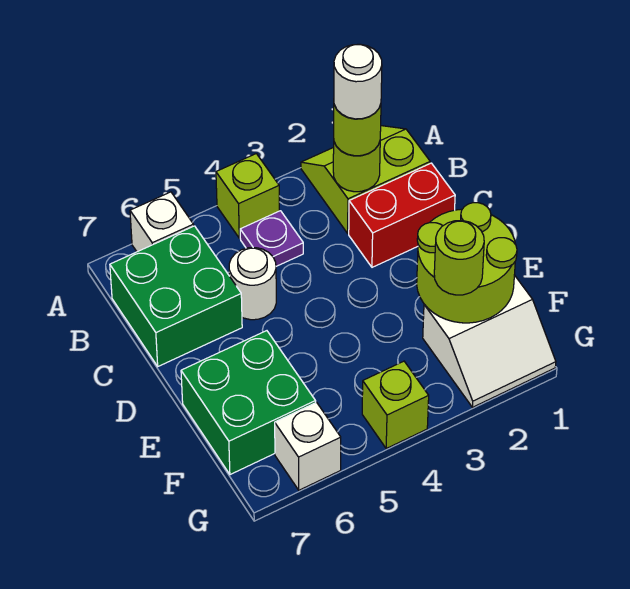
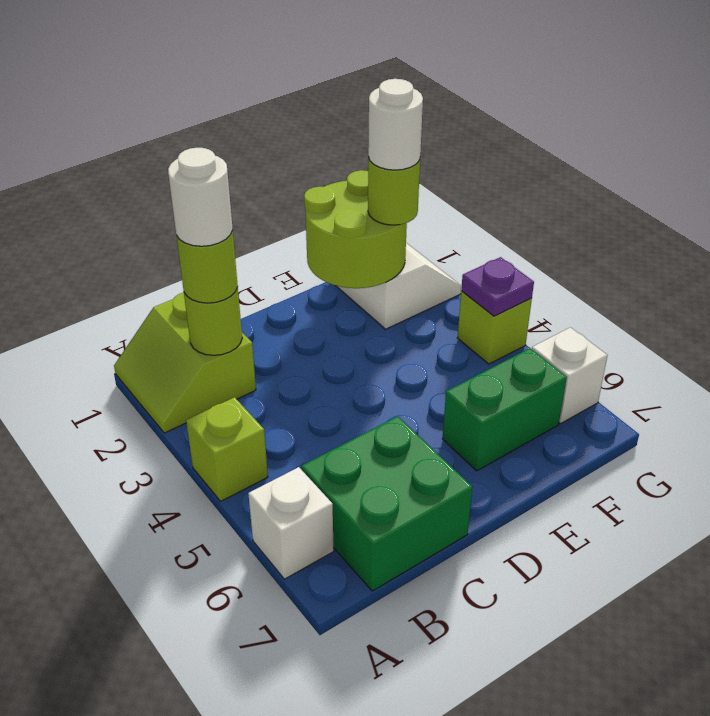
purple plate B4 level 1 -> purple plate G4 level 2
red brick C1:C2 level 1 -> none
white round brick C5 level 1 -> white round brick F2 level 4
green brick E6:F7 level 1 -> green brick E6:F6 level 1

